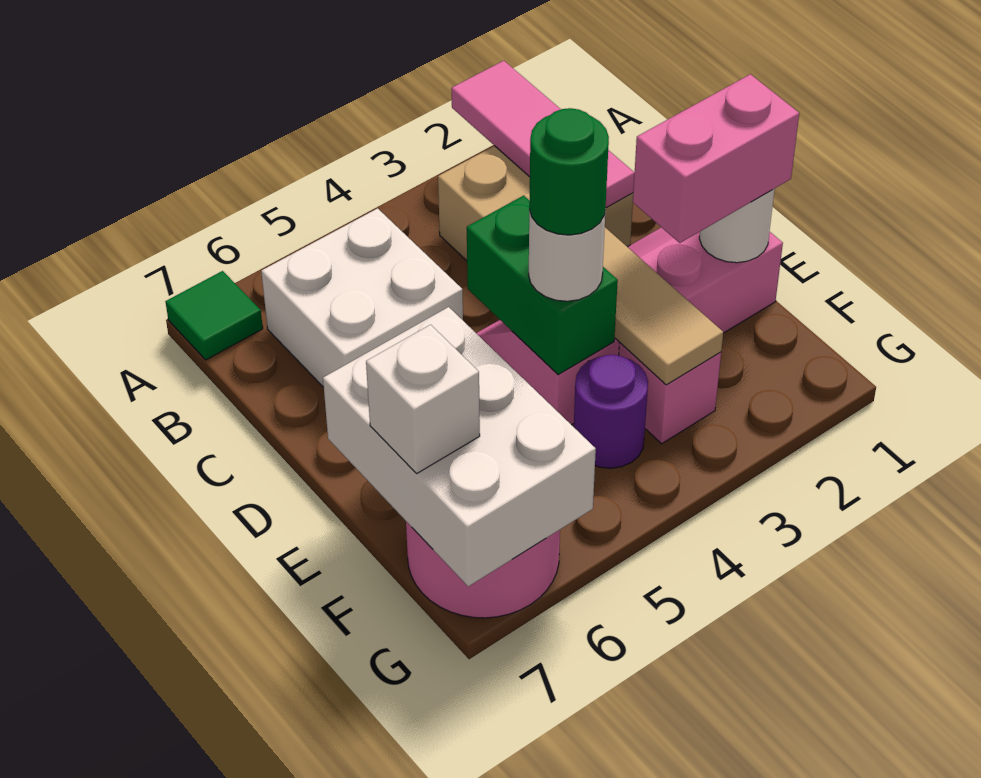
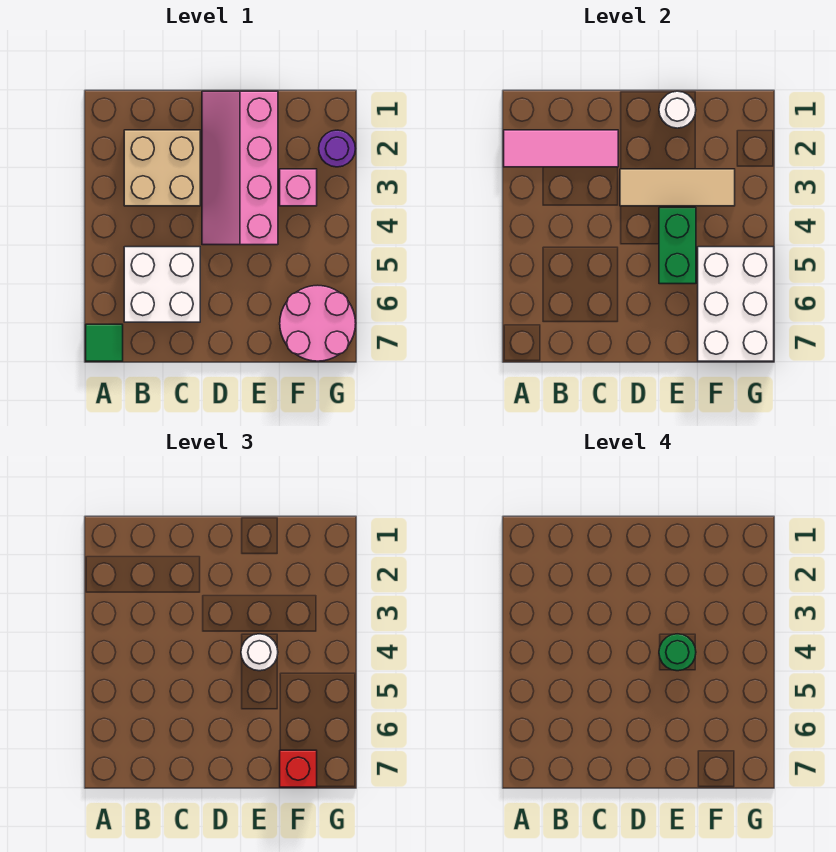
green brick D4:E4 level 2 -> green brick E4:E5 level 2
pink brick E1:E2 level 3 -> none
white brick E6:G7 level 2 -> white brick F5:G7 level 2
purple round brick F4 level 1 -> purple round brick G2 level 1
white brick F7 level 3 -> red brick F7 level 3

